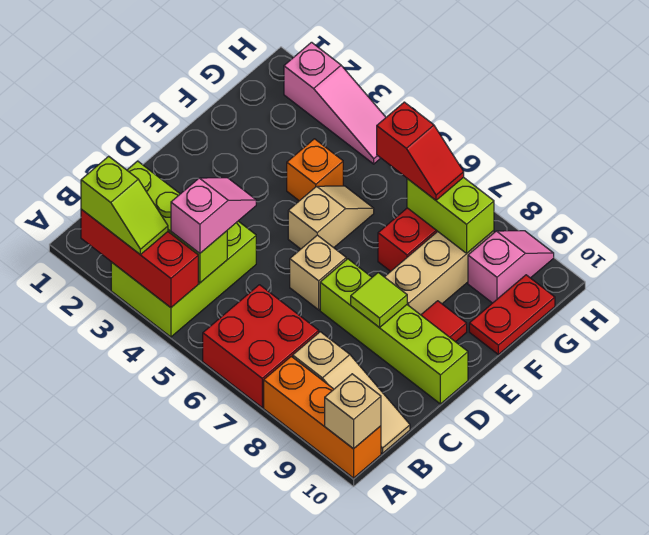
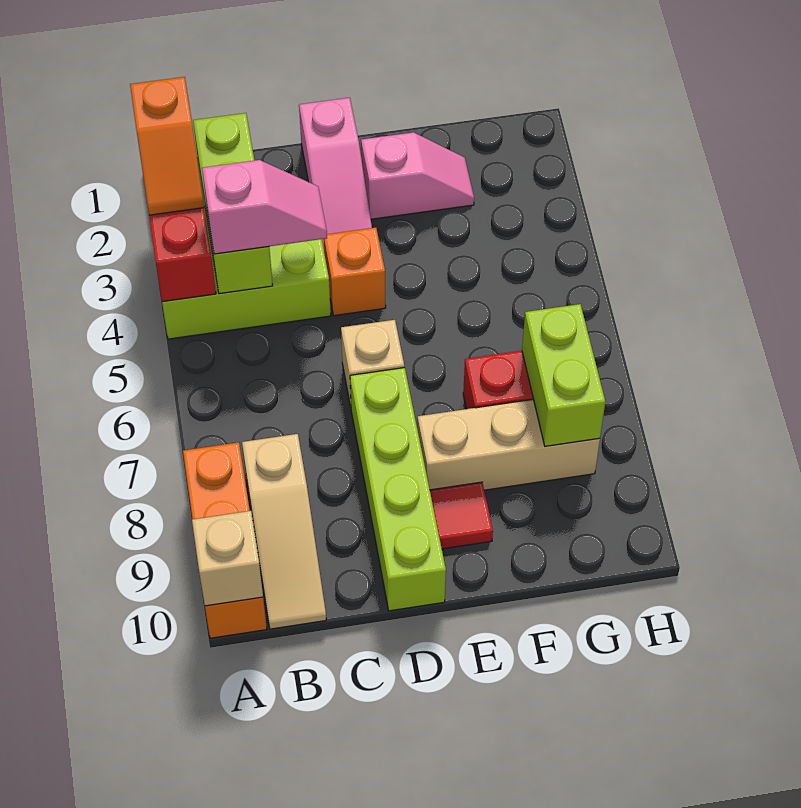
lime slope A2:A3 level 3 top 2 -> orange slope A2:A3 level 3 top 2
red brick A6:B7 level 1 -> none
lime tile D8 level 2 -> none
tan slope E5:F5 level 1 top E -> none
orange brick F4 level 1 -> orange brick D4 level 1
red plate F10:G10 level 1 -> none
red slope G6:G7 level 3 top 6 -> none
pink slope G9:H9 level 1 top G -> pink slope E2:F2 level 1 top E
pink slope H2:H4 level 1 top 2 -> pink slope D1:D3 level 1 top 1

